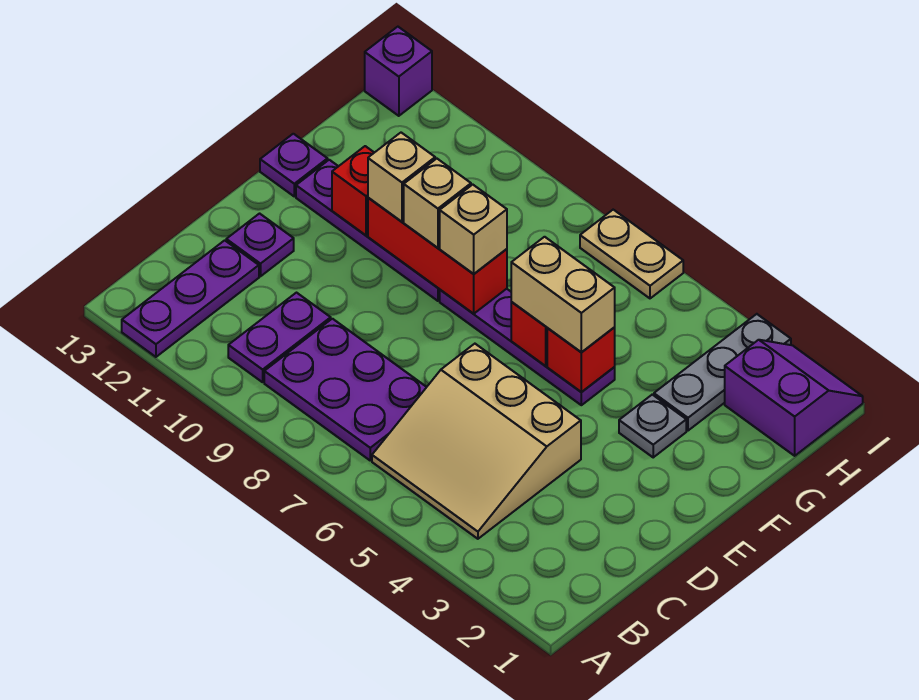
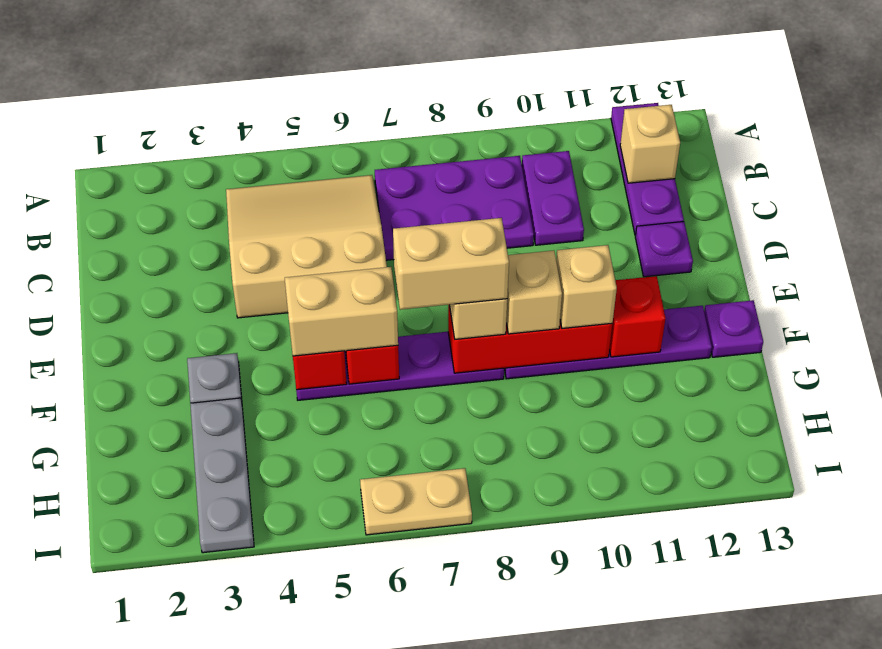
none -> tan brick B12 level 2
none -> tan brick F7:F8 level 4
purple slope H1:I2 level 1 top H -> none
purple brick I13 level 1 -> none

